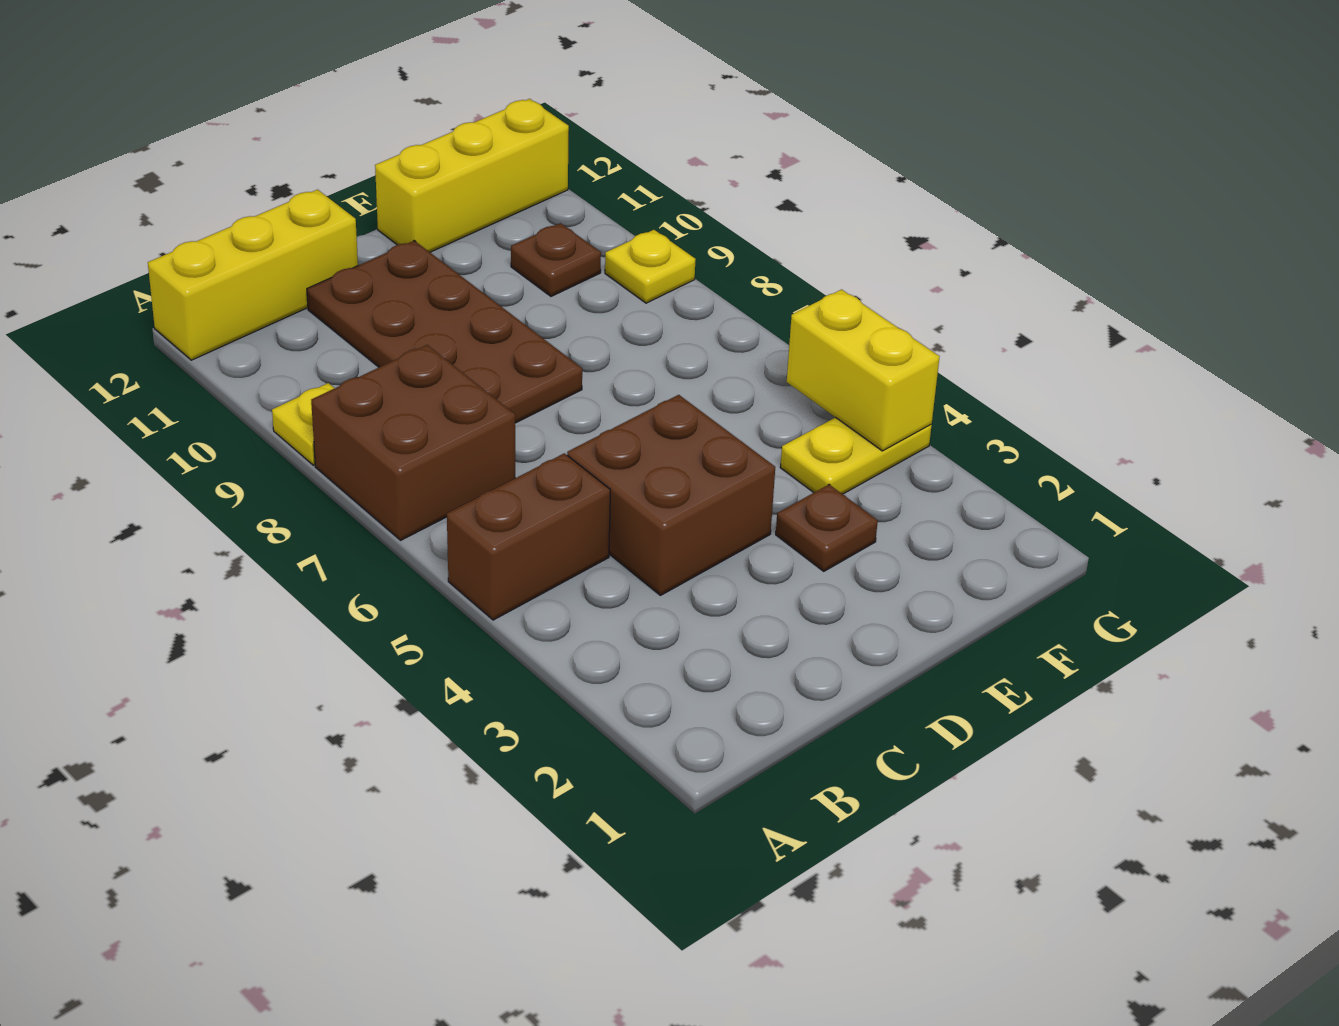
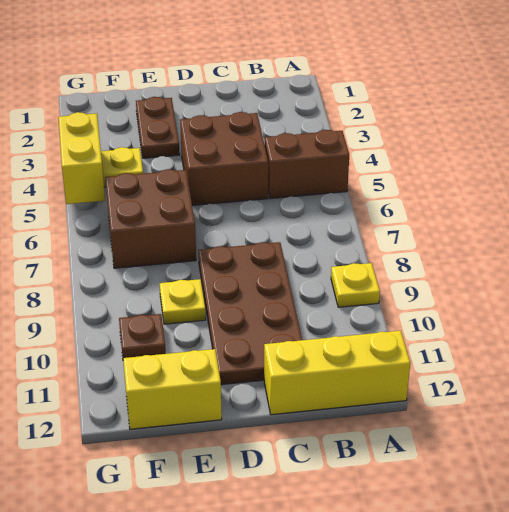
brown brick A7:B8 level 1 -> brown brick E6:F7 level 1
brown plate E3 level 1 -> brown plate E2:E3 level 1
yellow brick E12:G12 level 1 -> yellow brick E12:F12 level 1
yellow plate G9 level 1 -> yellow plate E9 level 1

